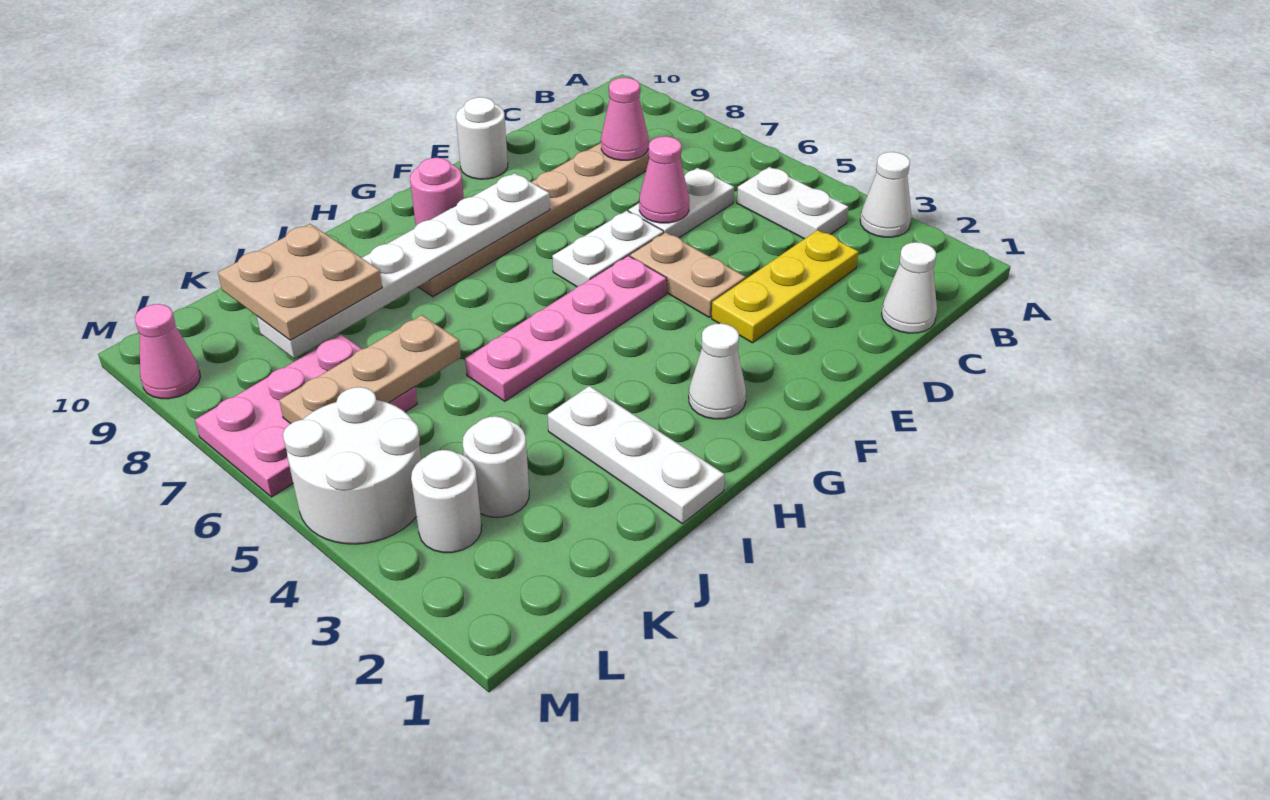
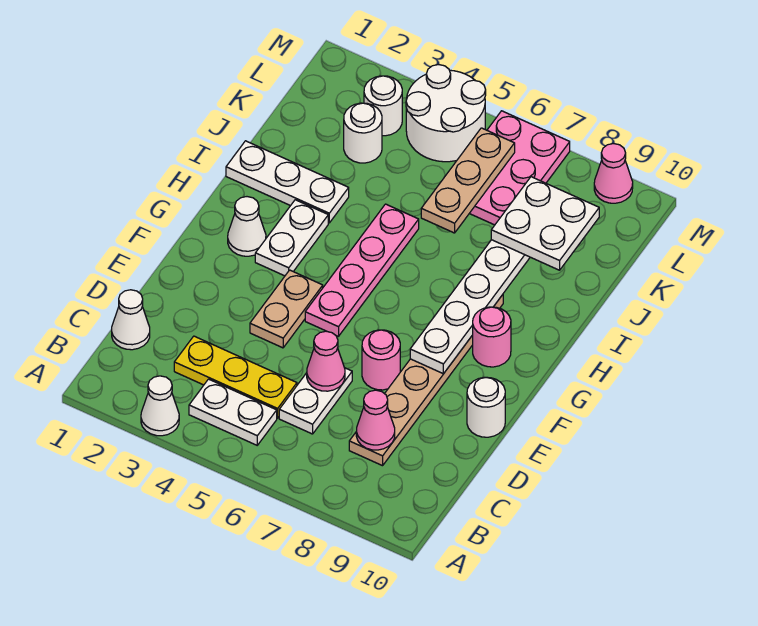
yellow plate C3:E3 level 1 -> yellow plate C3:C5 level 1
tan plate E4:E5 level 1 -> tan plate E4:F4 level 1
white plate E6:F6 level 1 -> white plate G3:H3 level 1
none -> pink round brick E7 level 1
tan plate J8:K9 level 3 -> white plate J8:K9 level 3

